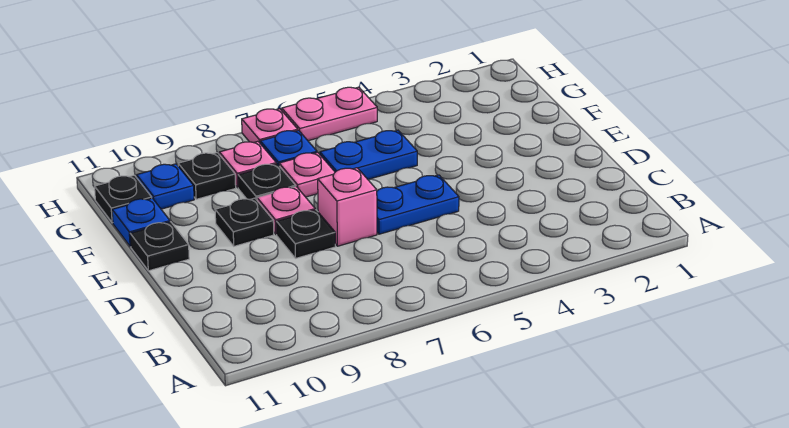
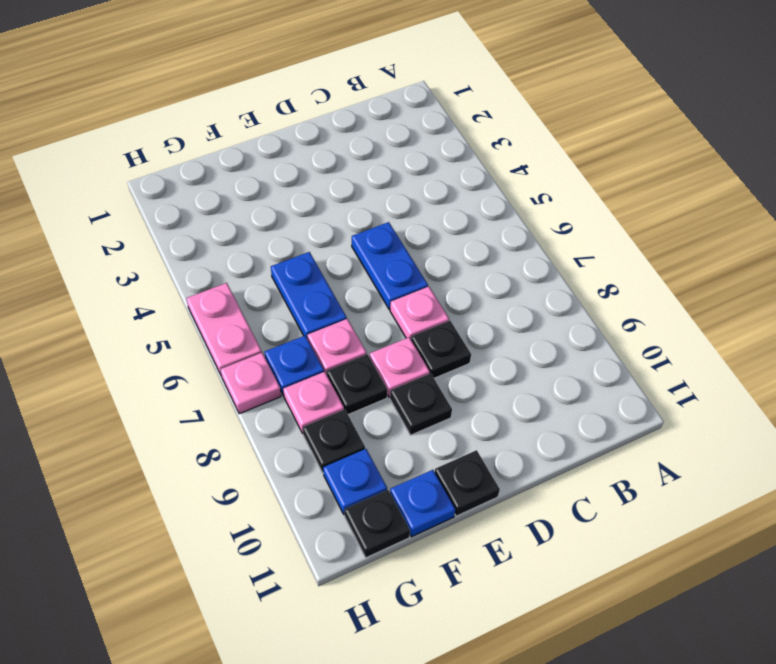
pink brick D7 level 1 -> pink plate D7 level 1

